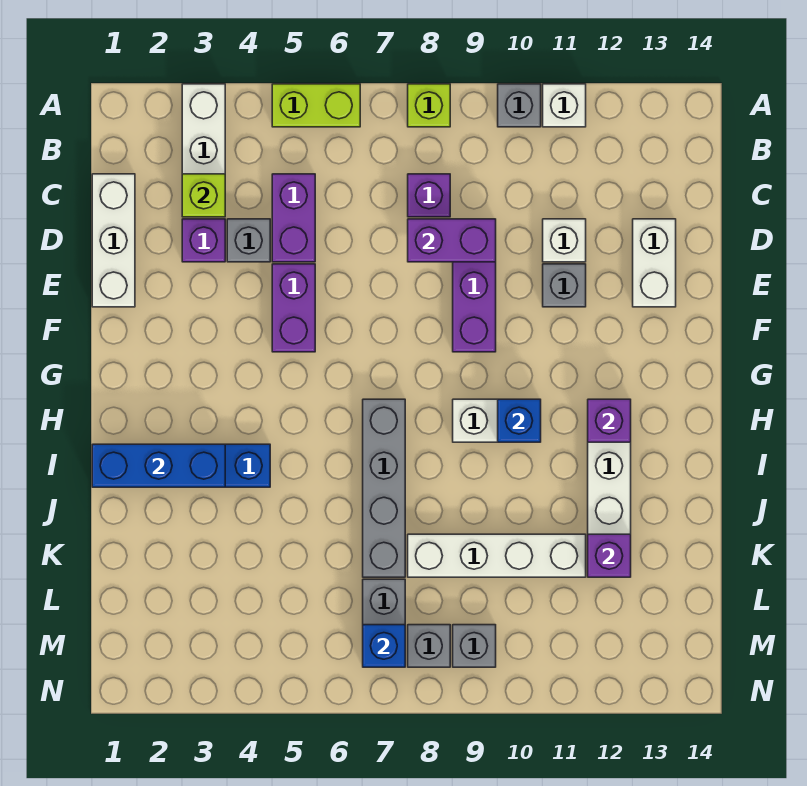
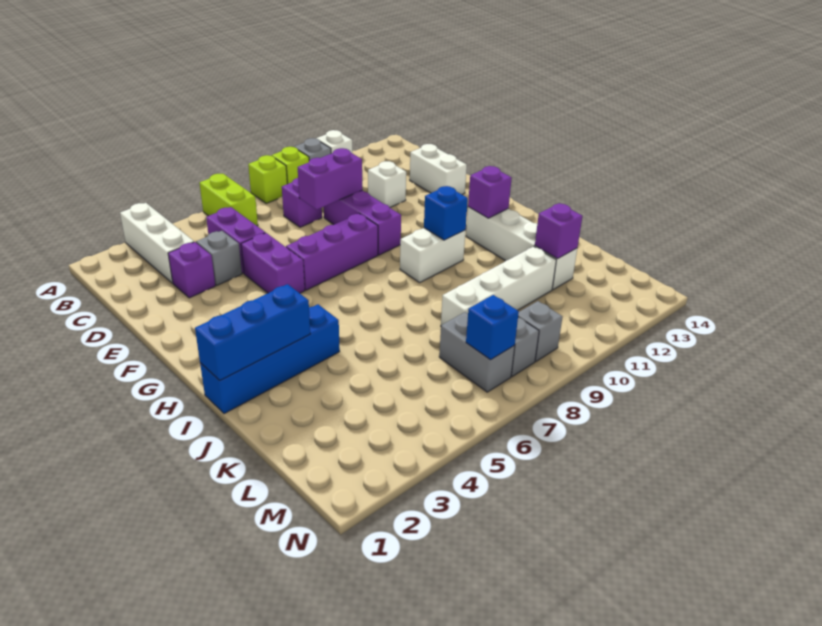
lime brick A5:A6 level 1 -> lime brick A6:B6 level 1
white brick C1:E1 level 1 -> none
lime brick C3 level 2 -> lime brick A9 level 1
grey brick E11 level 1 -> none
none -> purple brick F6:F8 level 1
grey brick H7:K7 level 1 -> none

